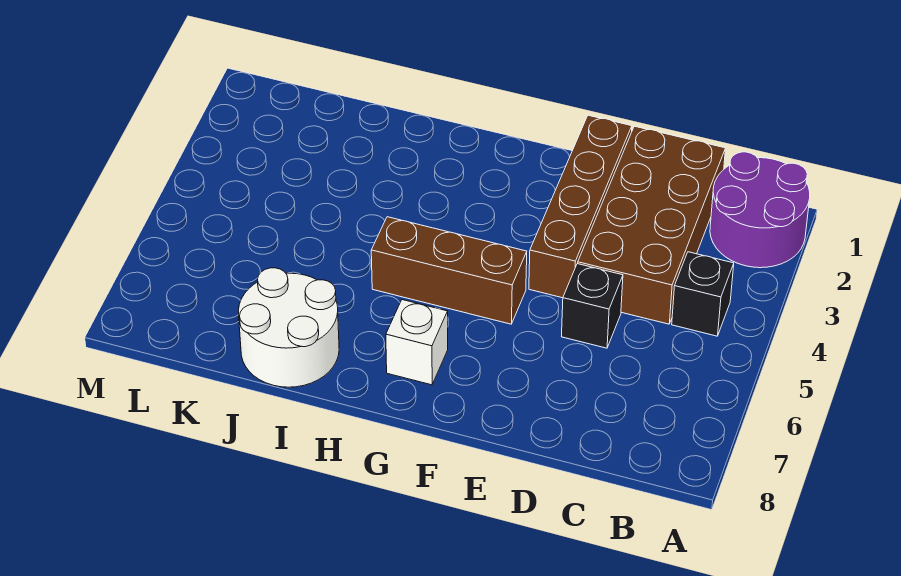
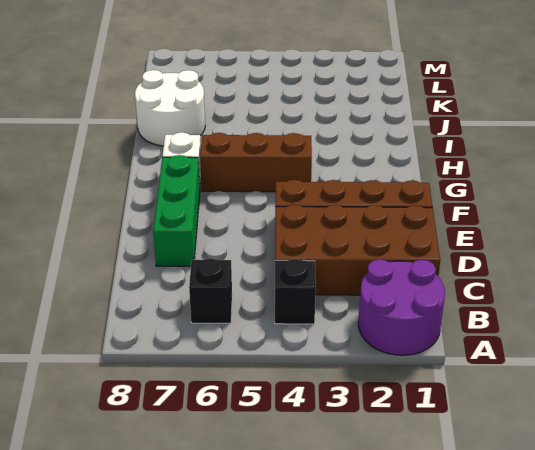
black brick D5 level 1 -> black brick B6 level 1
none -> green brick D7:F7 level 1
brown brick F5:H5 level 1 -> brown brick G4:G6 level 1

